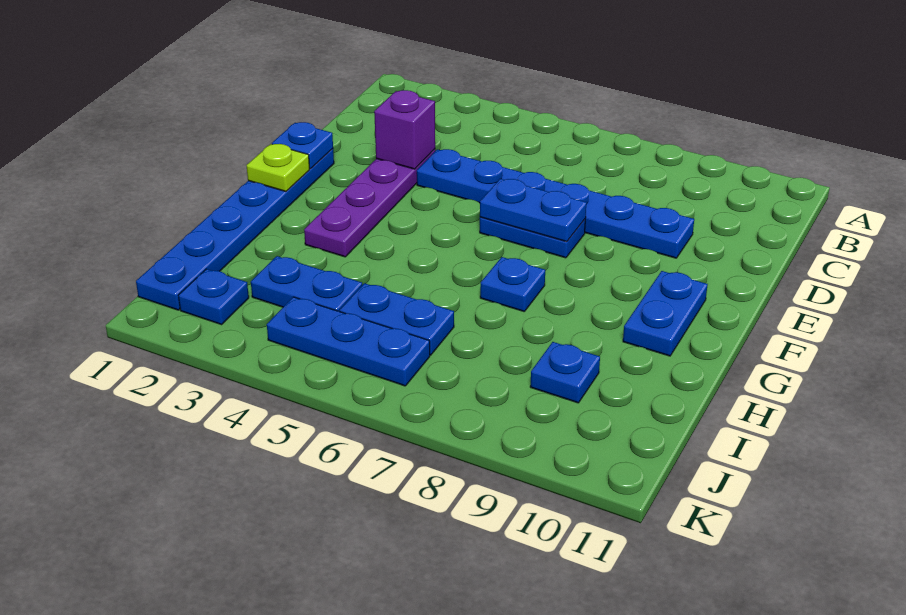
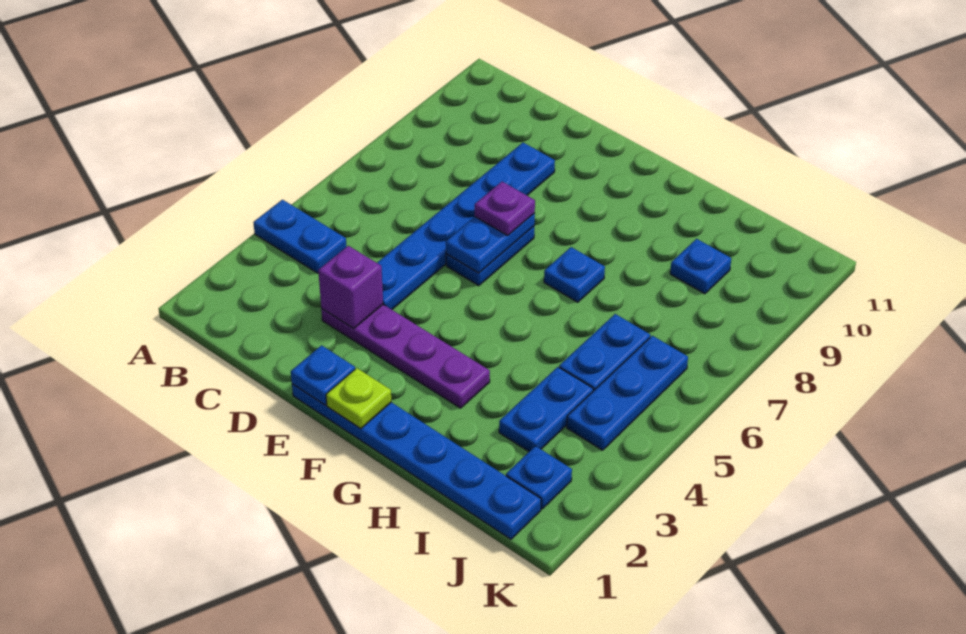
none -> purple plate E7 level 3
blue plate F10:G10 level 1 -> blue plate A4:B4 level 1

